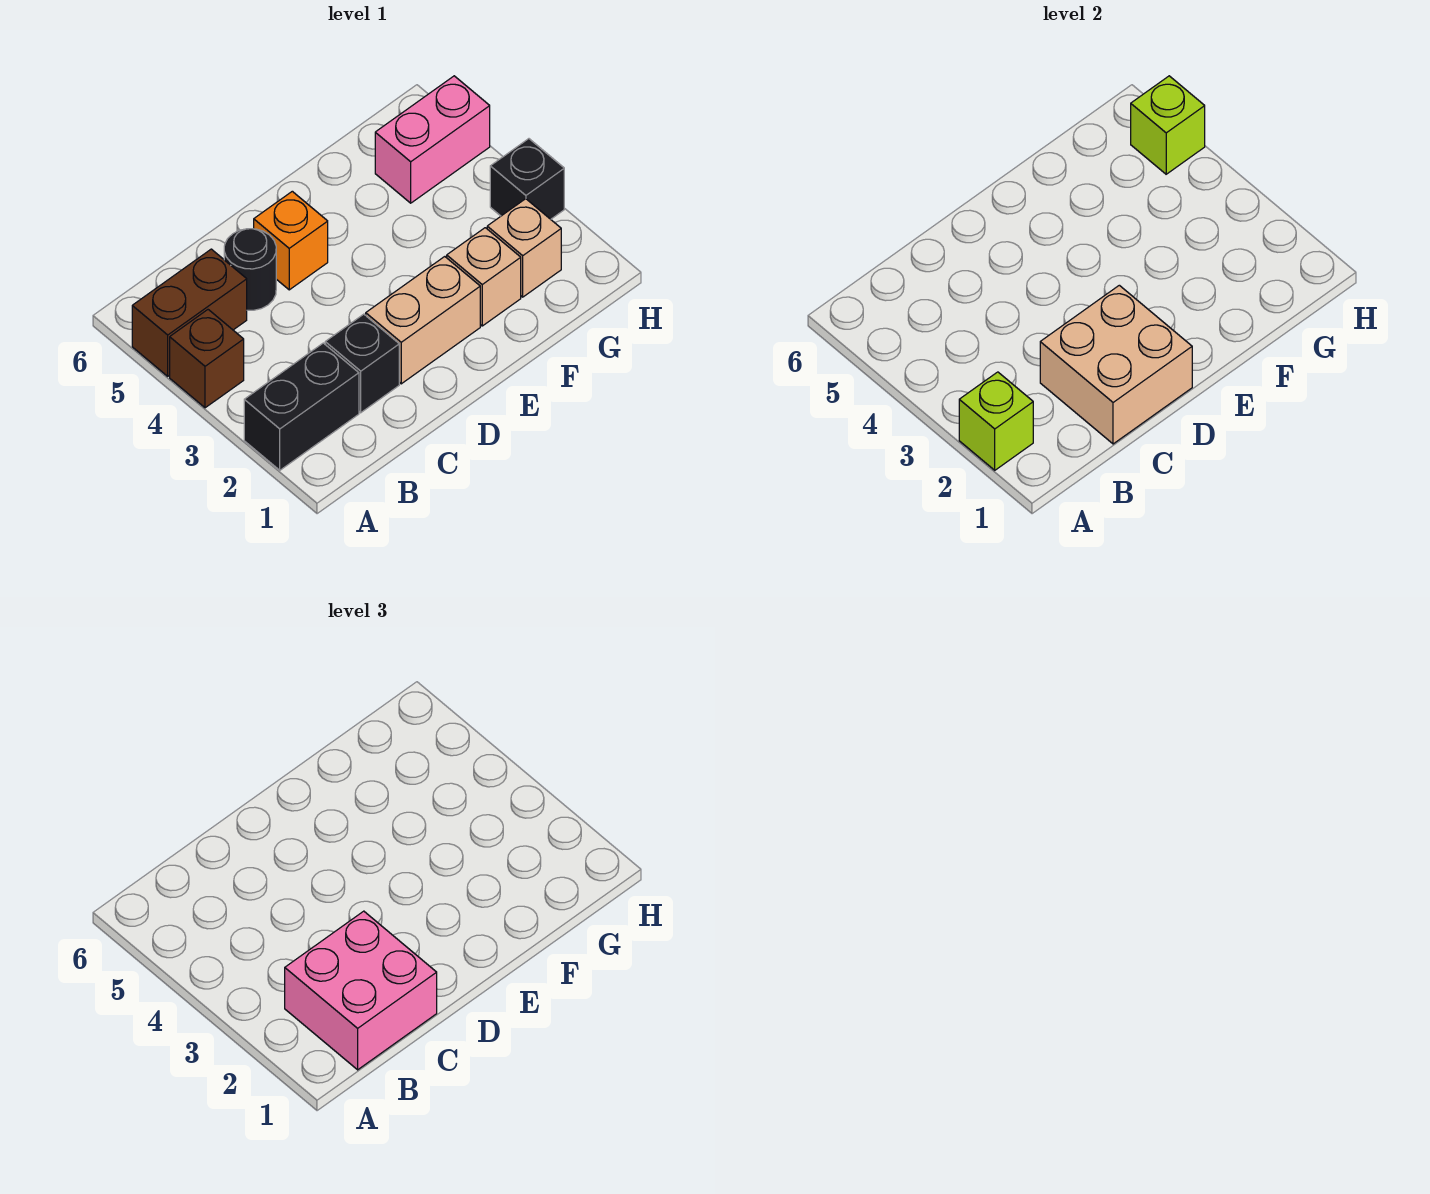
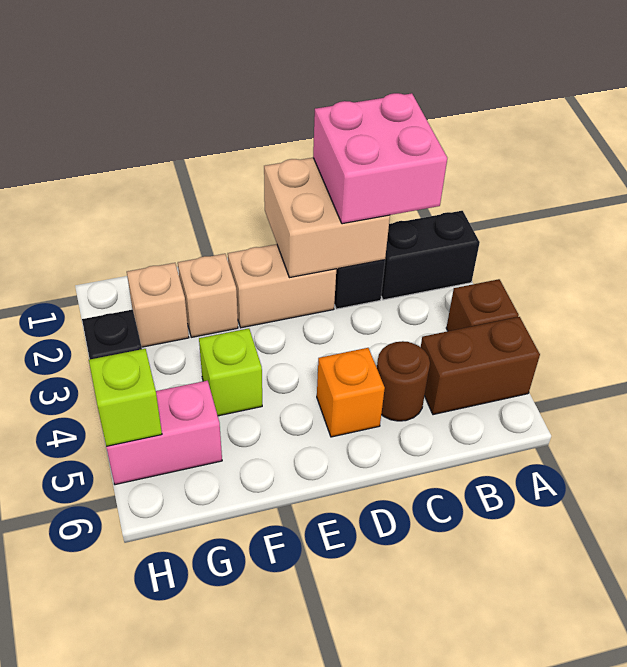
lime brick A2 level 2 -> lime brick F4 level 1
black round brick C5 level 1 -> brown round brick C5 level 1

